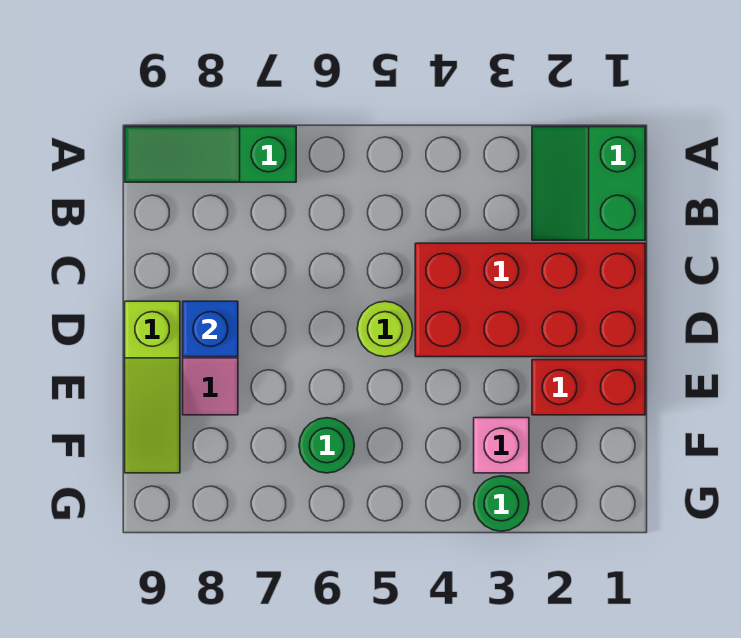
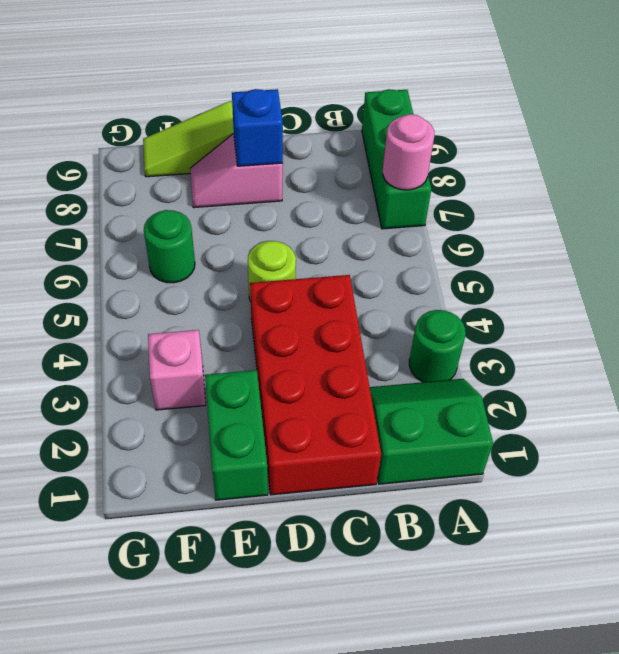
green slope A7:A9 level 1 top 7 -> green brick A7:A9 level 1
none -> pink round brick A7 level 2
red brick E1:E2 level 1 -> green brick E1:E2 level 1
green round brick G3 level 1 -> green round brick A3 level 1

